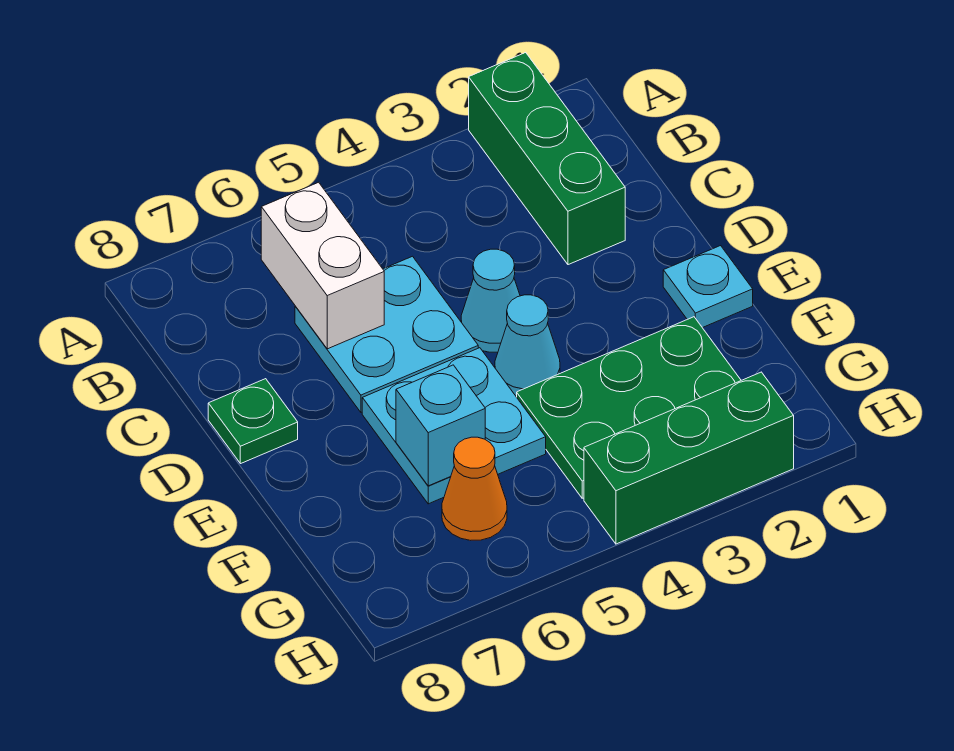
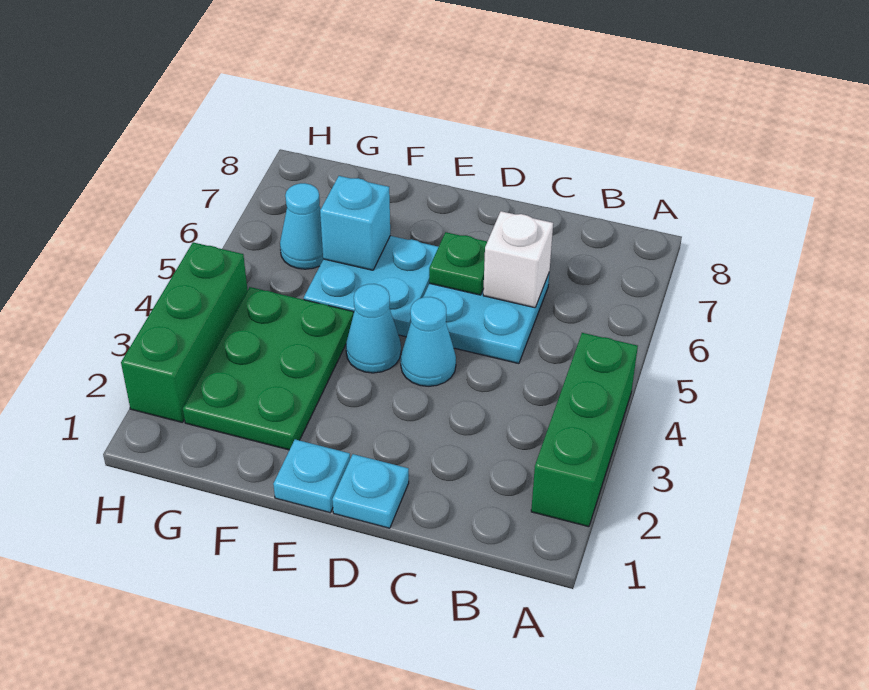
green brick A2:C2 level 1 -> green brick A2:A4 level 1
white brick B6:C6 level 2 -> white brick C6 level 2
none -> cyan plate D1 level 1
green plate D8 level 1 -> green plate D6 level 2
orange cone G6 level 1 -> cyan cone G6 level 1

